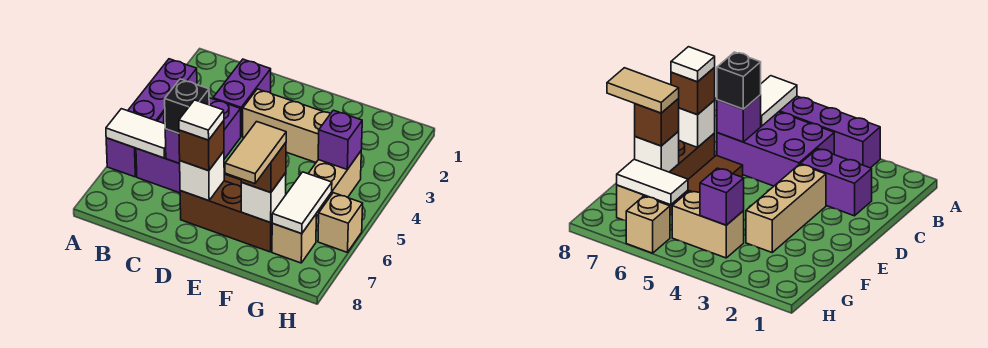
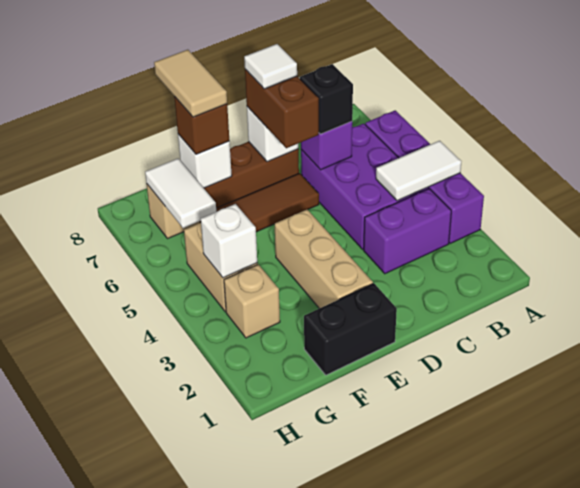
white tile A6:B6 level 2 -> white tile A4:B4 level 2
purple brick C2:C3 level 1 -> purple brick B3:C3 level 1
tan brick D3:F3 level 1 -> tan brick E2:E4 level 1
brown brick D7 level 3 -> brown brick D6:D7 level 3
none -> black brick E1:F1 level 1
purple brick G4 level 2 -> white brick G4 level 2
tan brick H6 level 1 -> tan brick G3 level 1

